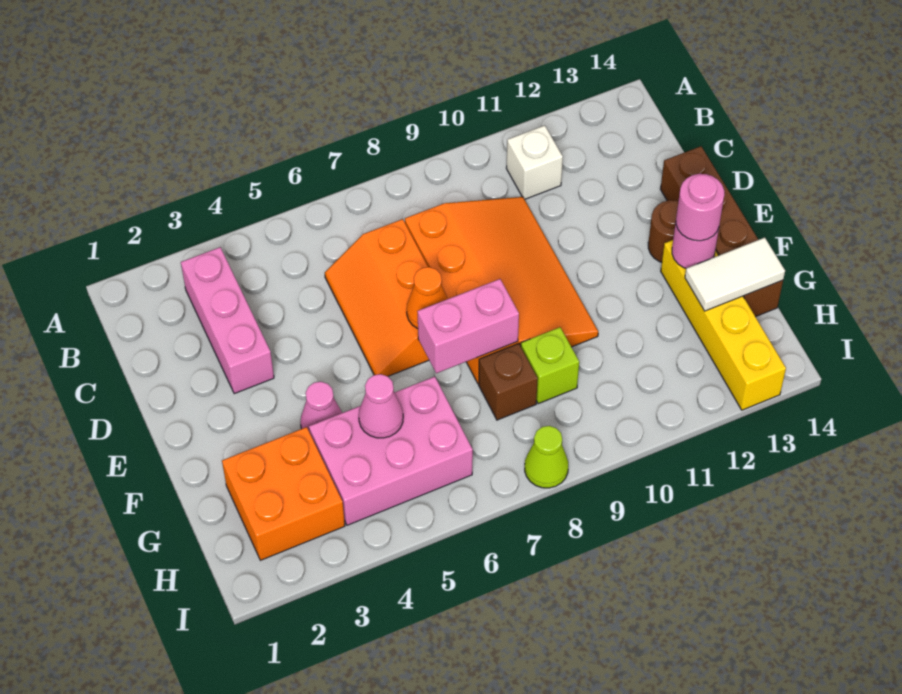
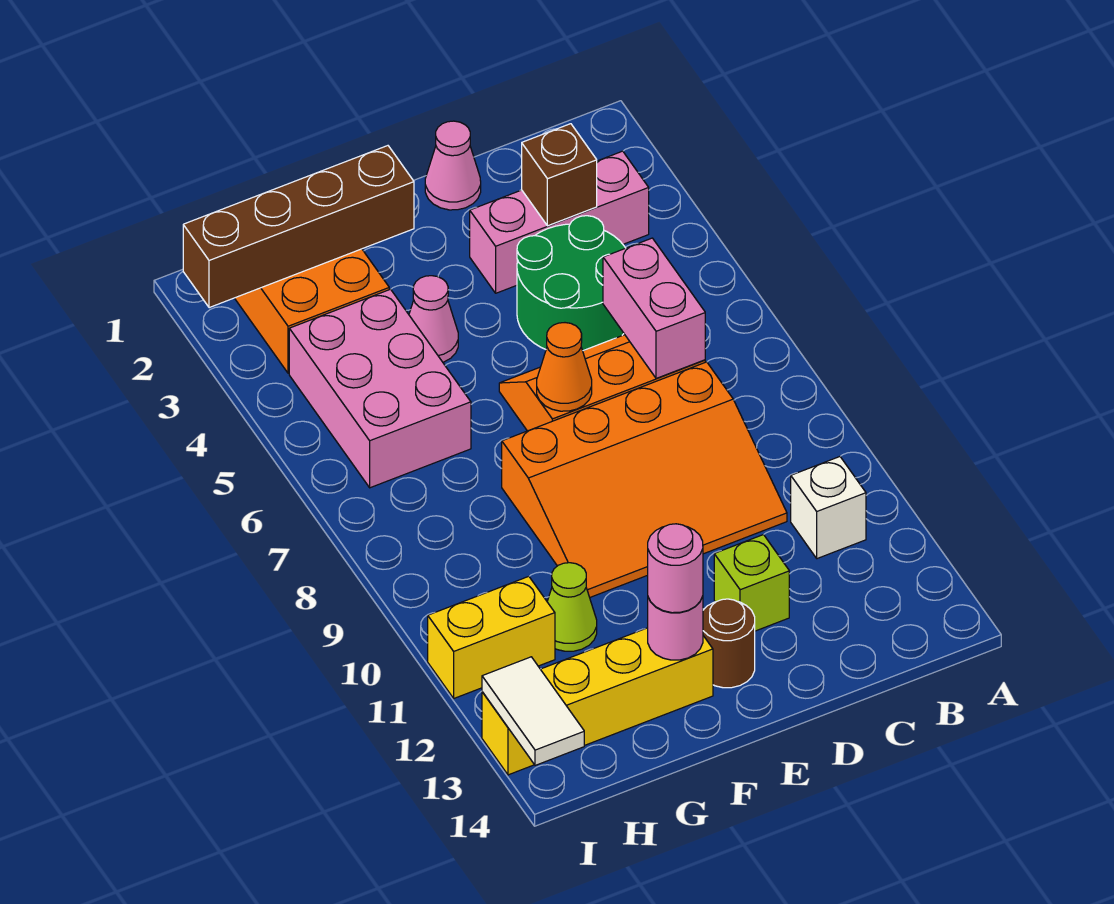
none -> green round brick C4:D5 level 1
brown brick D14:G14 level 1 -> brown brick F2:I2 level 2
pink brick F7:F8 level 2 -> pink brick C6:C7 level 2
pink cone G5 level 2 -> pink cone D1 level 1
brown brick G8 level 1 -> brown brick C3 level 2
lime brick G9 level 1 -> lime brick D12 level 1
white tile G13:G14 level 2 -> white tile I13:I14 level 2
none -> yellow brick H11:I11 level 1
lime cone I8 level 1 -> lime cone G11 level 1

